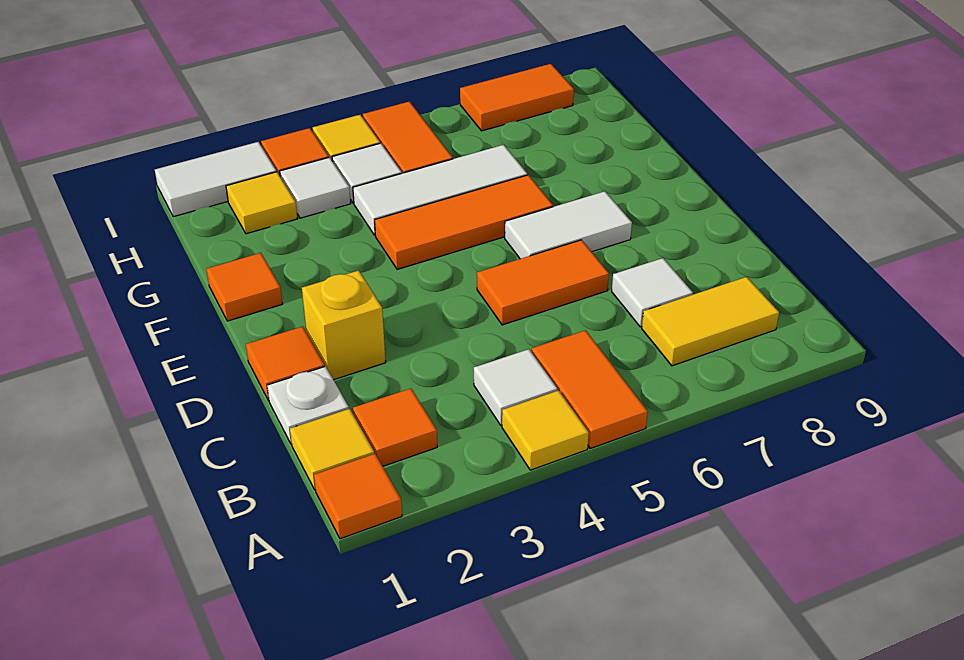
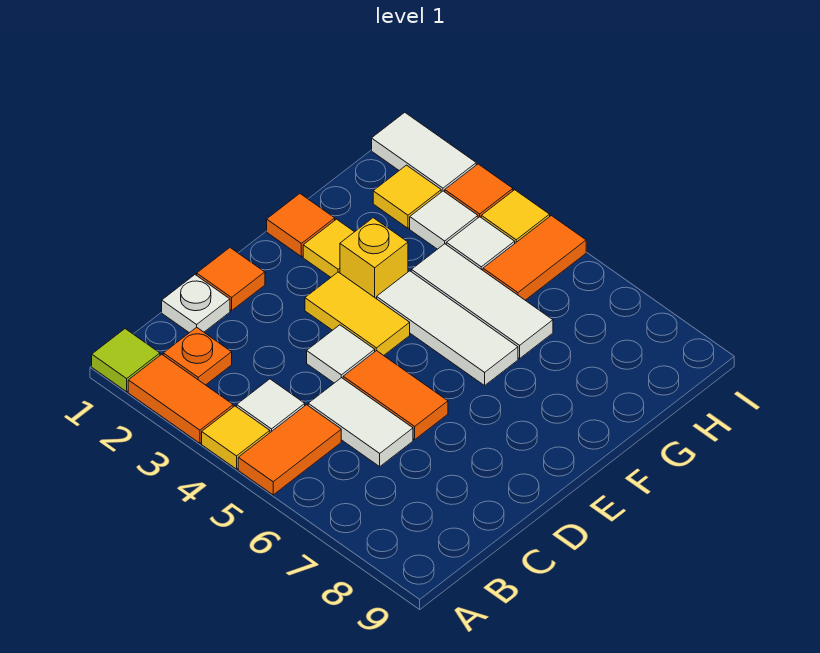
orange tile A1 level 1 -> lime tile A1 level 1
yellow tile B1 level 1 -> yellow tile F2 level 1
orange tile B2 level 1 -> orange plate B2 level 1
yellow tile B7:B8 level 1 -> yellow tile E3:E4 level 1
white tile C7 level 1 -> white tile D4 level 1
yellow brick D2 level 1 -> yellow brick F3 level 1
white tile E6:E7 level 1 -> white tile C5:C6 level 1
orange tile F4:F6 level 1 -> white tile F4:F6 level 1
orange tile I7:I8 level 1 -> orange tile A2:A3 level 1

